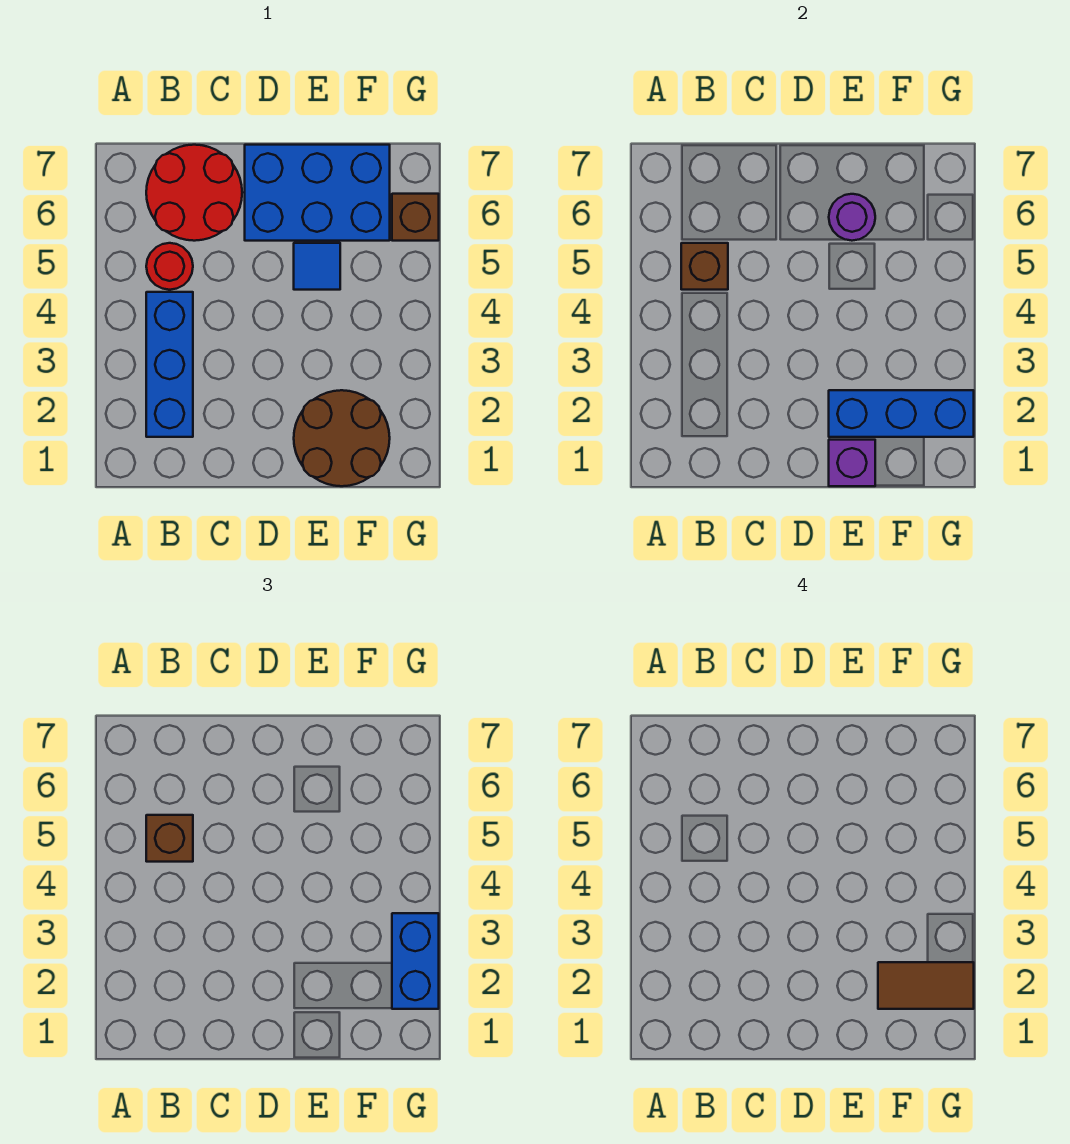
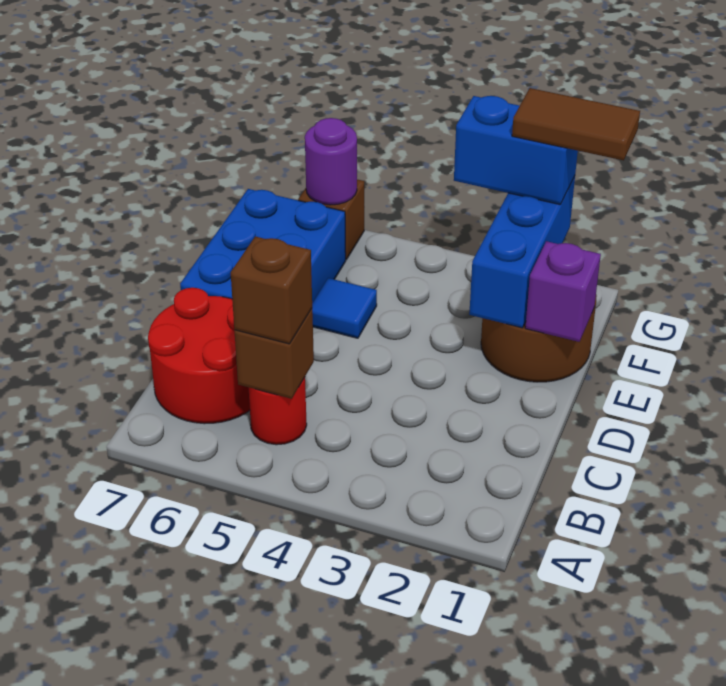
blue brick B2:B4 level 1 -> none
purple round brick E6 level 2 -> purple round brick G6 level 2
brown tile F2:G2 level 4 -> brown tile G1:G2 level 4

